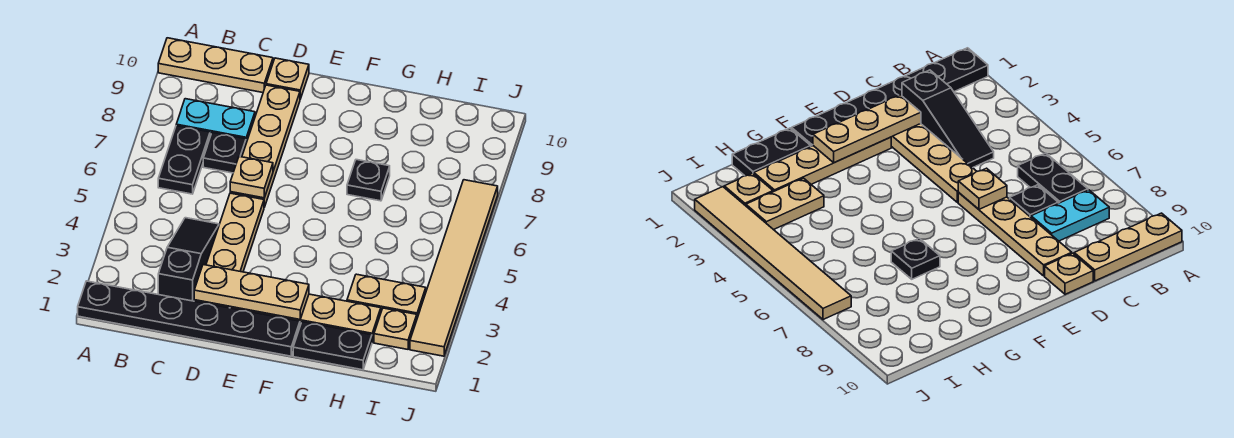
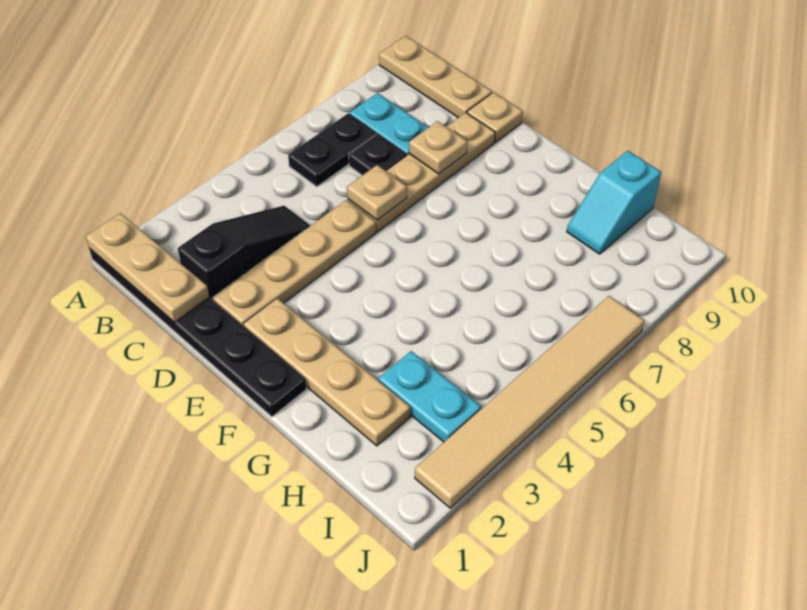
tan plate D2:F2 level 2 -> tan plate A1:C1 level 2
black plate G1:H1 level 1 -> none
black plate G7 level 1 -> none
tan plate H3:I3 level 1 -> cyan plate H3:I3 level 1
none -> cyan slope H9:H10 level 1 top 10
tan plate I2 level 1 -> tan plate D8 level 2

